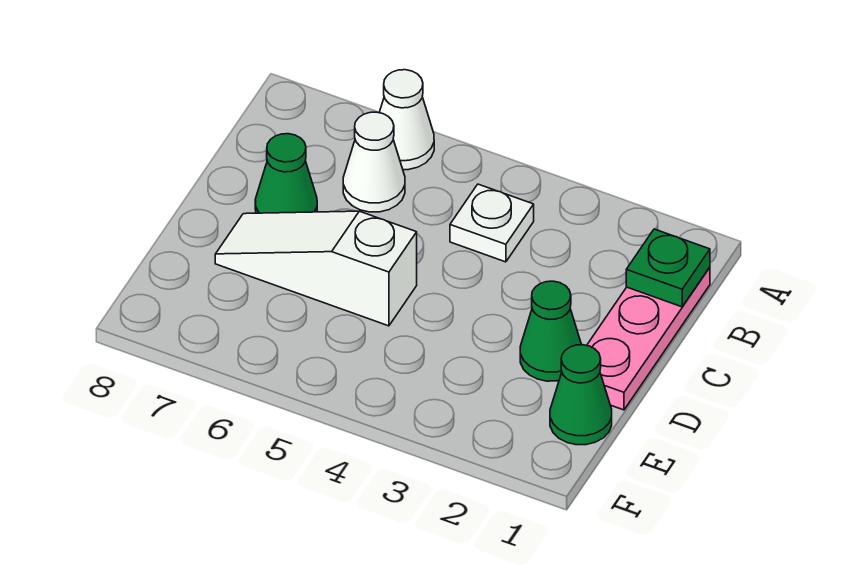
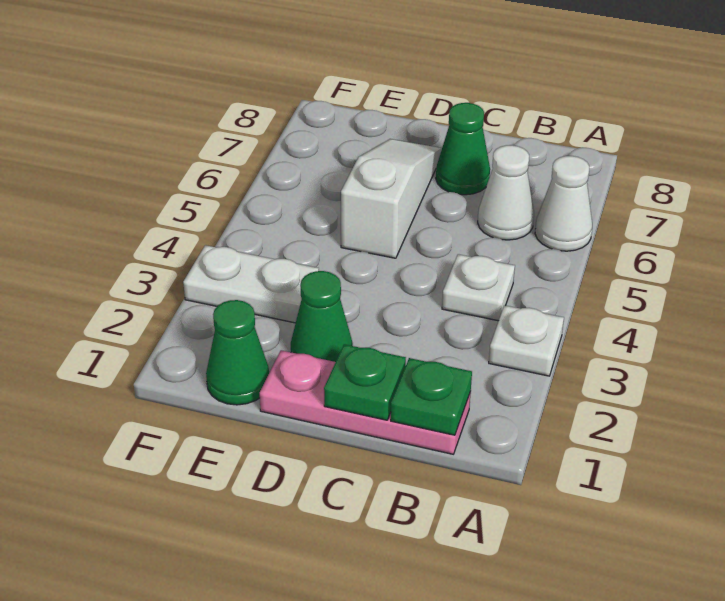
none -> white plate A3 level 1
none -> green plate C1 level 2
none -> white plate E3:F3 level 1

